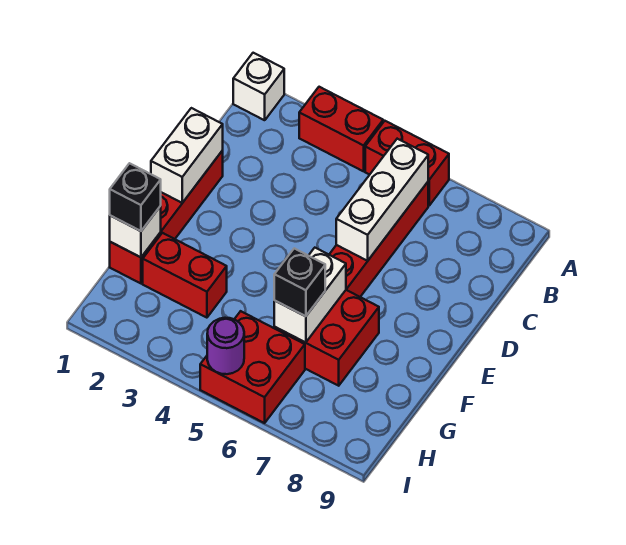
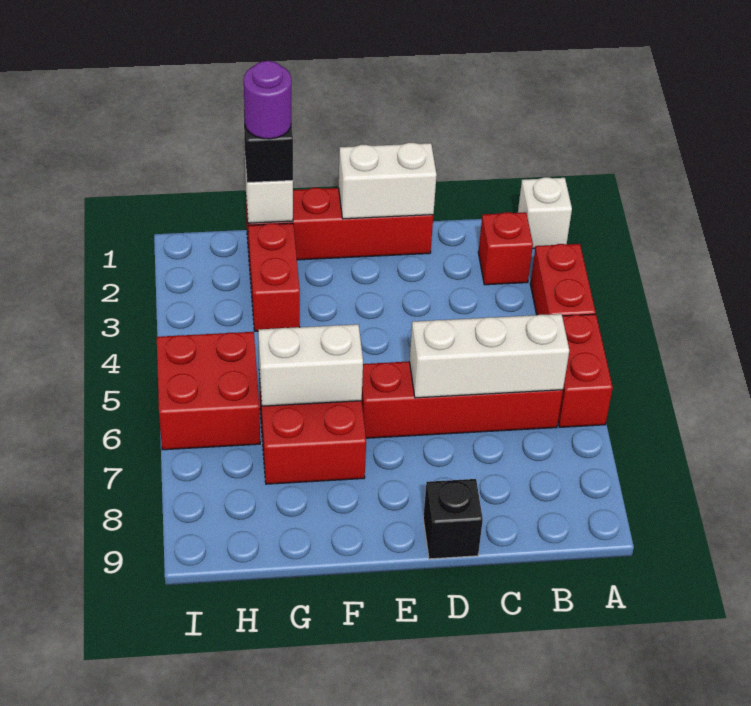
none -> red brick B2 level 1
black brick G6 level 3 -> black brick D9 level 1
purple round brick I5 level 2 -> purple round brick G1 level 4

